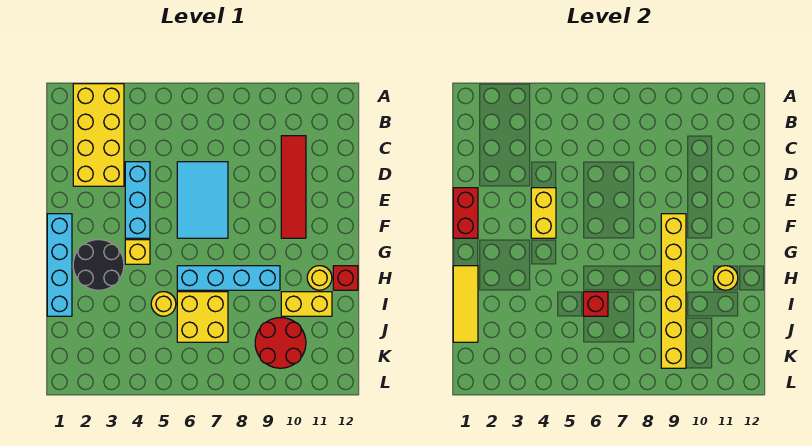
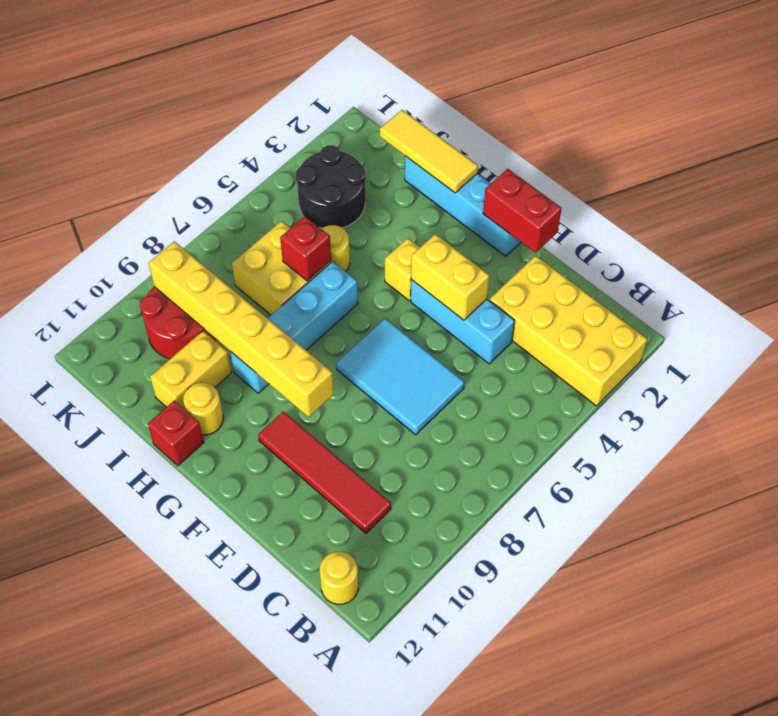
black round brick G2:H3 level 1 -> black round brick J3:K4 level 1
yellow round brick H11 level 2 -> yellow round brick B12 level 1

